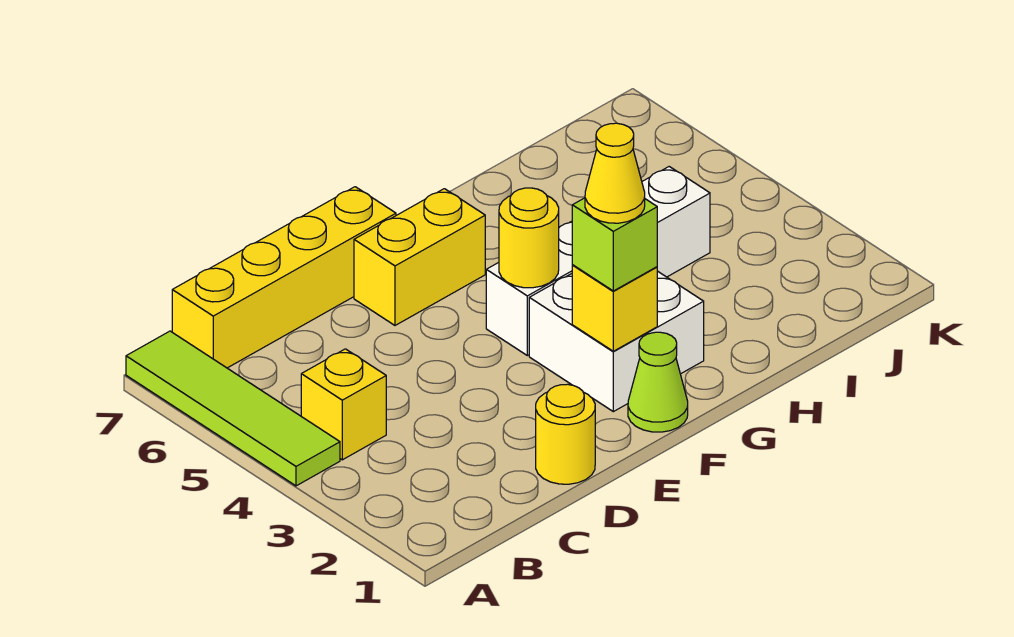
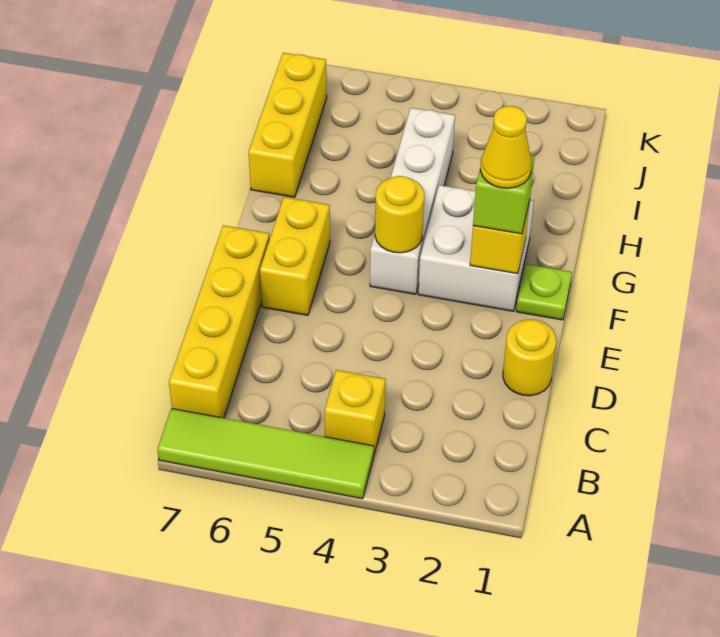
lime cone F1 level 1 -> lime plate F1 level 1
none -> yellow brick H7:J7 level 1

